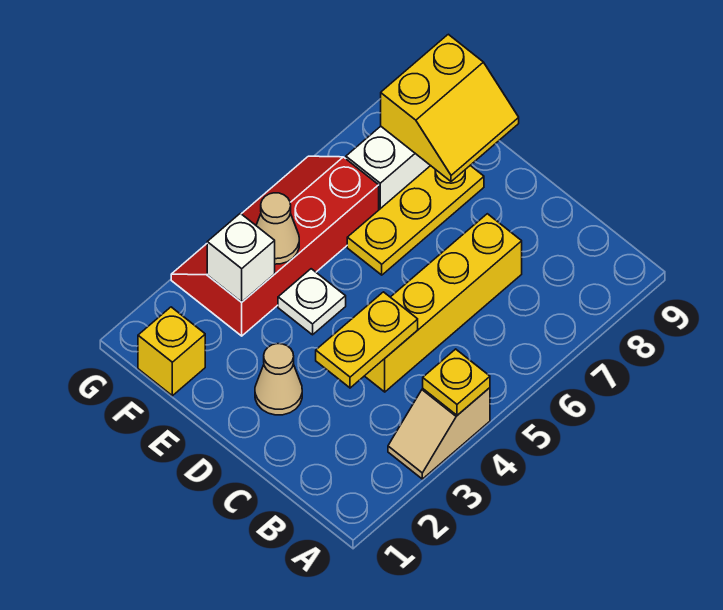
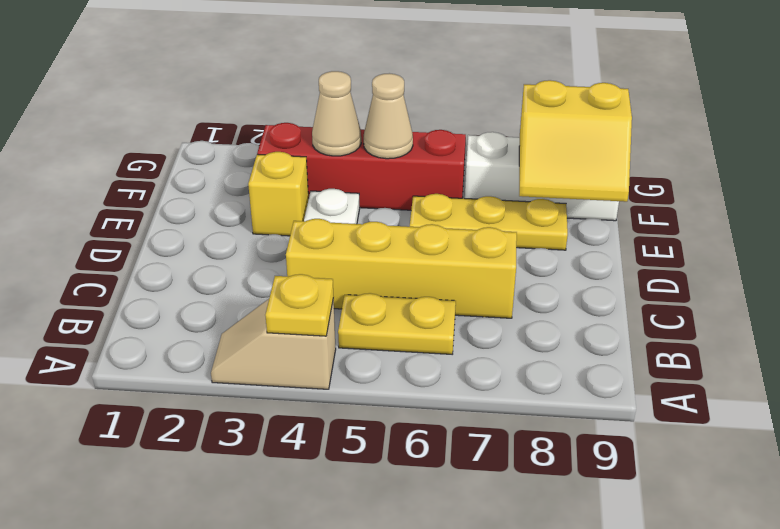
yellow plate C3:C4 level 2 -> yellow plate B5:B6 level 1
tan cone D2 level 1 -> tan cone F5 level 2
yellow brick F1 level 1 -> yellow brick E3 level 1
white brick F3 level 2 -> none

